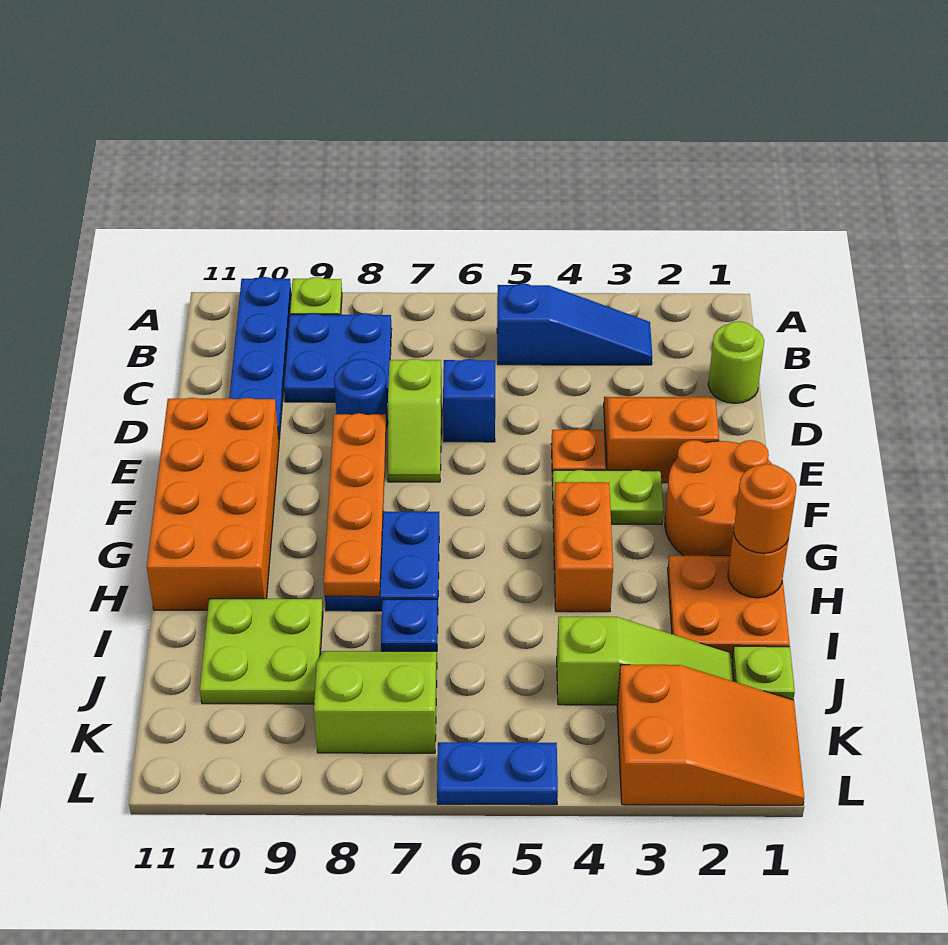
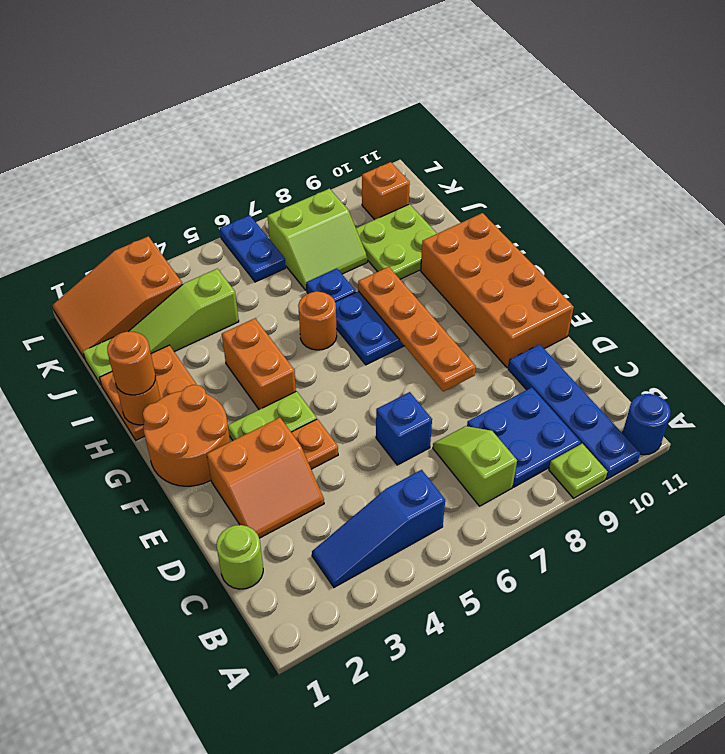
lime slope D7:E7 level 1 top D -> lime slope B7:C7 level 1 top B
blue round brick D8 level 1 -> blue round brick A11 level 1
none -> orange round brick H6 level 1
none -> orange brick K10 level 1
blue plate L5:L6 level 1 -> blue plate K6:L6 level 1

